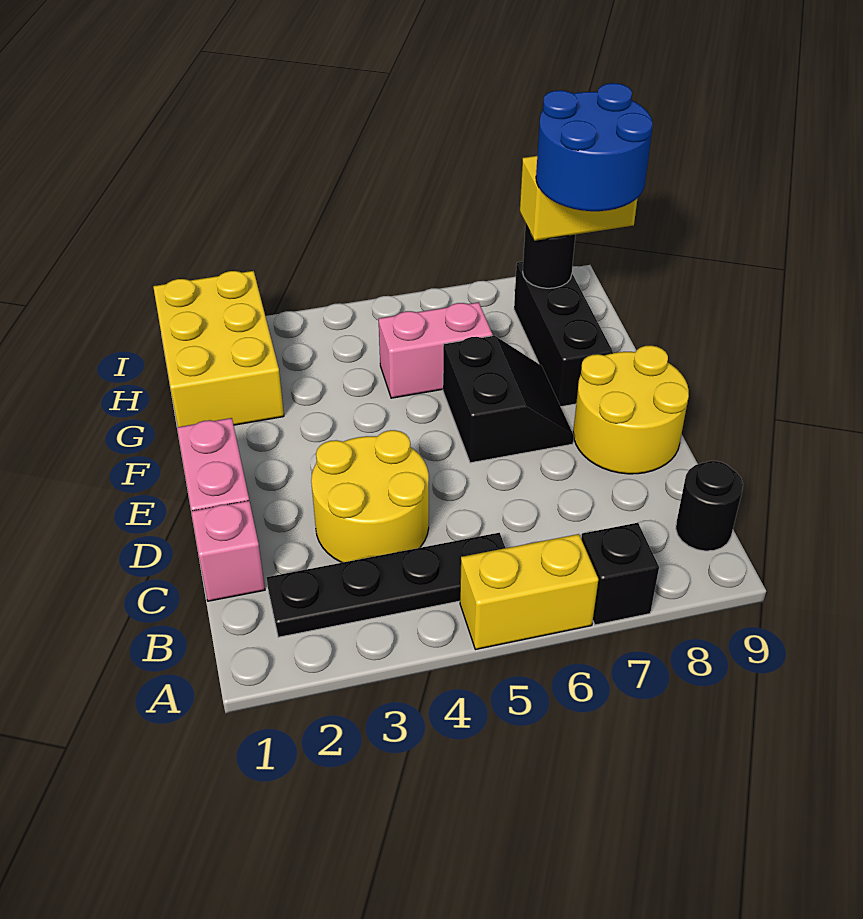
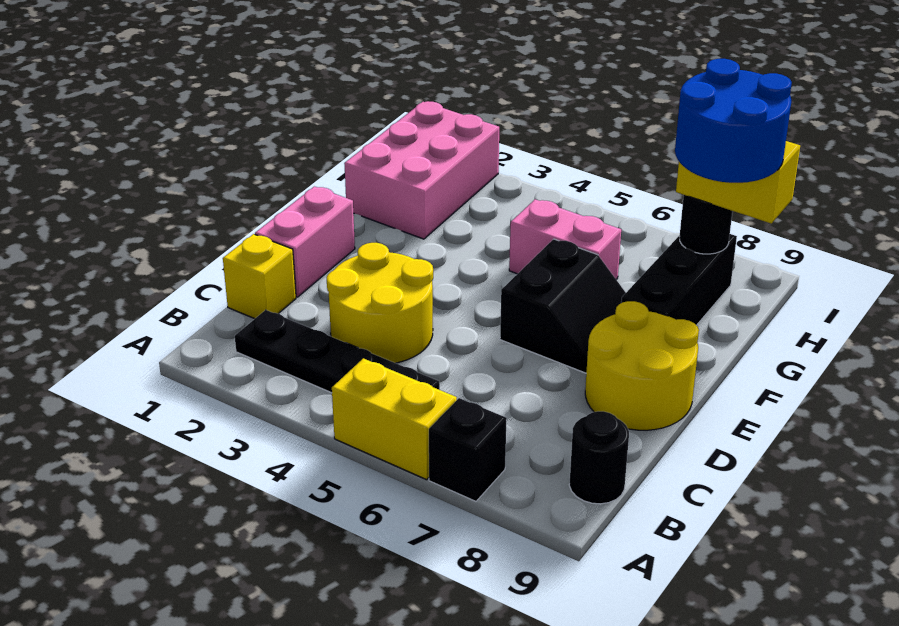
pink brick C1 level 1 -> yellow brick C1 level 1
yellow brick G1:I2 level 1 -> pink brick G1:I2 level 1

